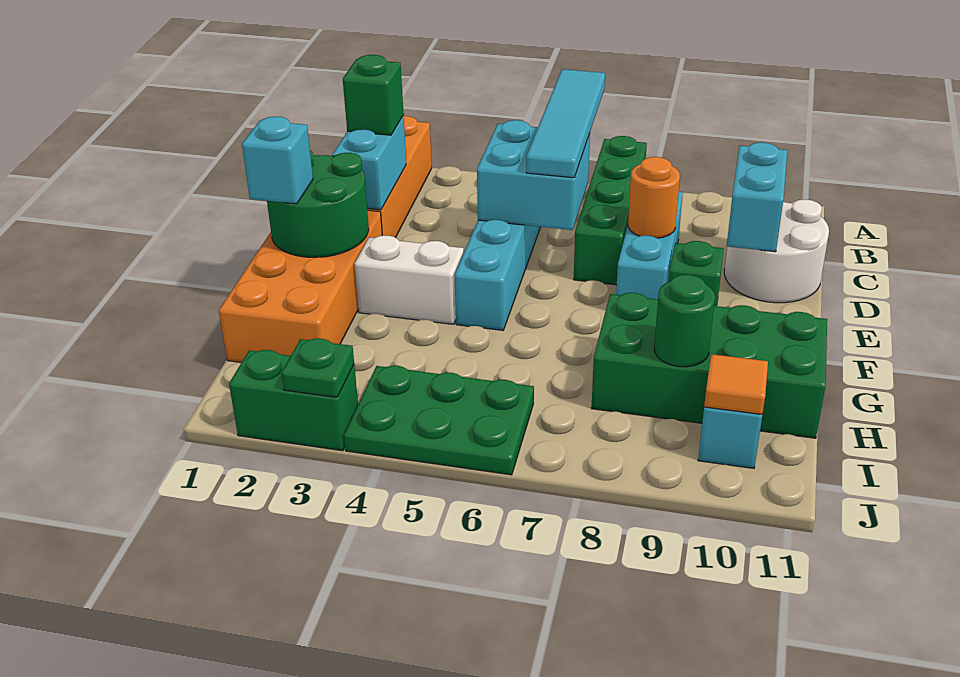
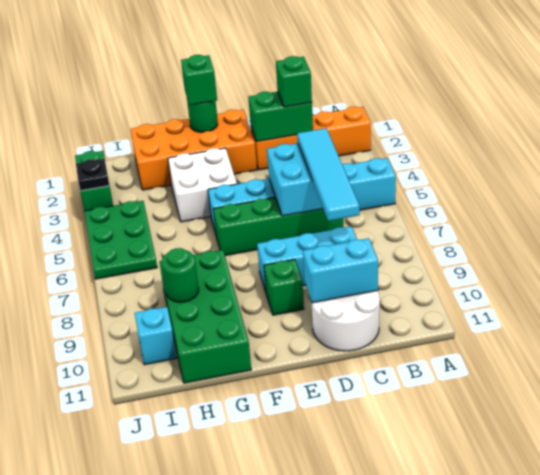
cyan tile A6:D6 level 3 -> cyan tile C5:C8 level 3
green brick A7:D7 level 1 -> green brick C6:F6 level 1
cyan brick C2:D2 level 2 -> green brick C2:D2 level 2
orange round brick D8 level 2 -> none
green round brick E1:F2 level 2 -> green round brick F1 level 2
cyan brick F1 level 3 -> green brick F1 level 3
white brick F3:F4 level 1 -> white brick F3:G4 level 1
orange tile I10 level 2 -> none
green plate J3 level 2 -> black plate J3 level 2

